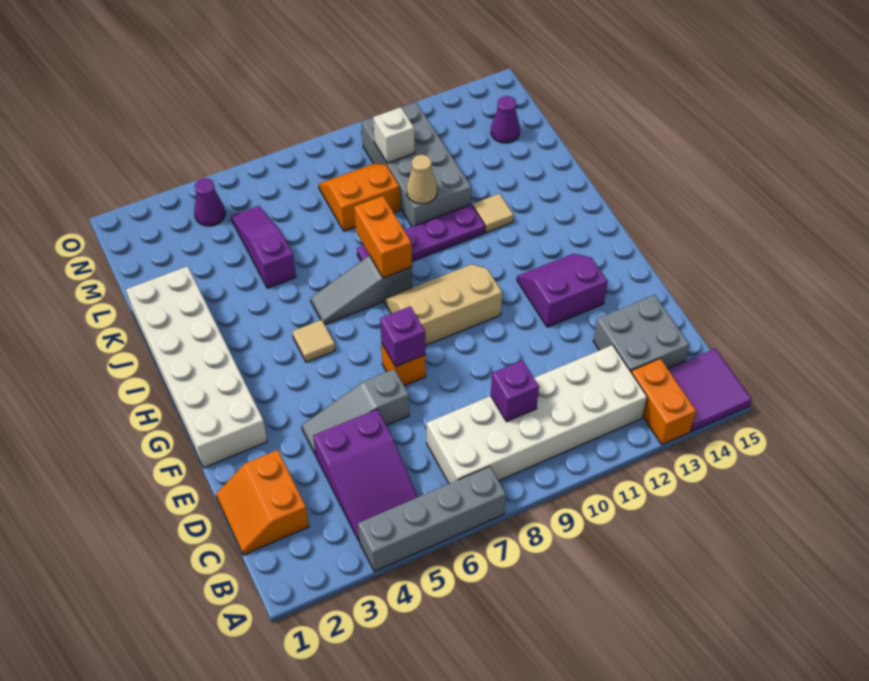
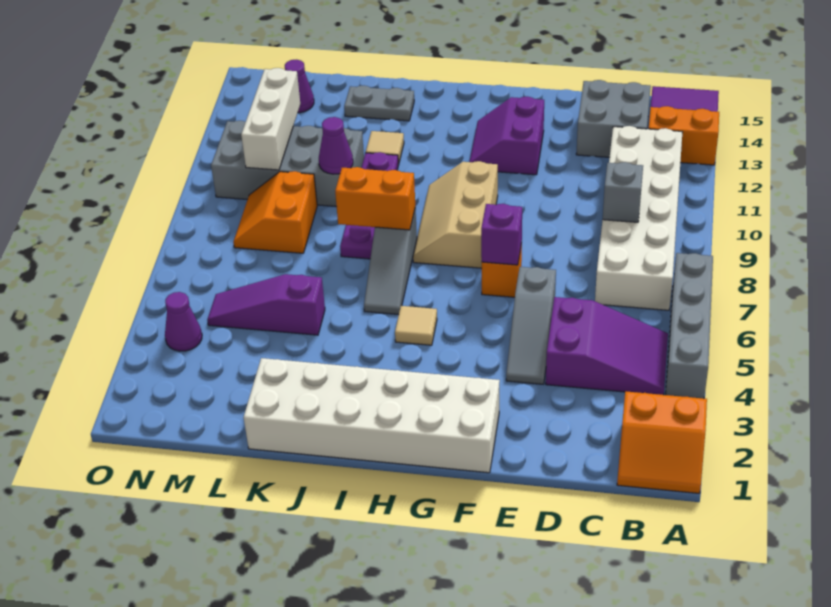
orange slope C1:D2 level 1 top 2 -> orange slope A1:B2 level 1 top 2
purple brick C9 level 2 -> grey brick C9 level 2
none -> grey plate J14:K14 level 1
tan cone K10 level 2 -> purple cone K10 level 2
white brick M10 level 2 -> white brick M10:M12 level 2

